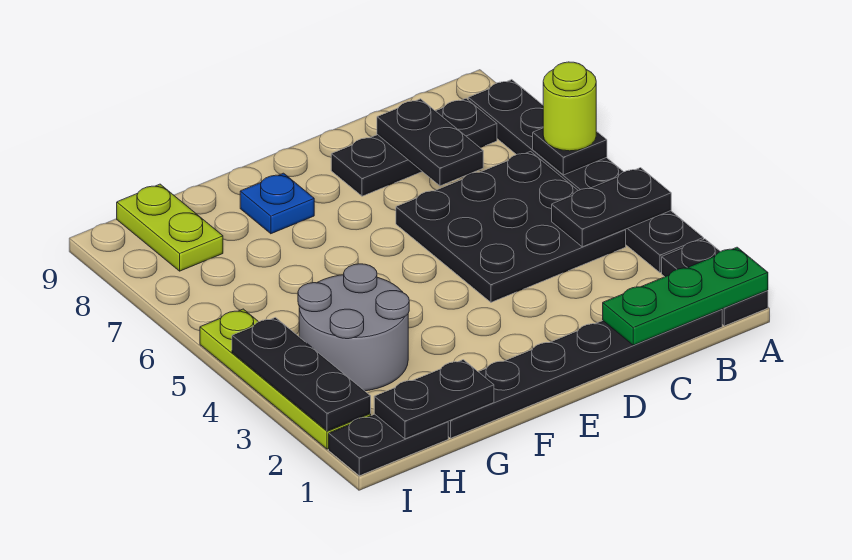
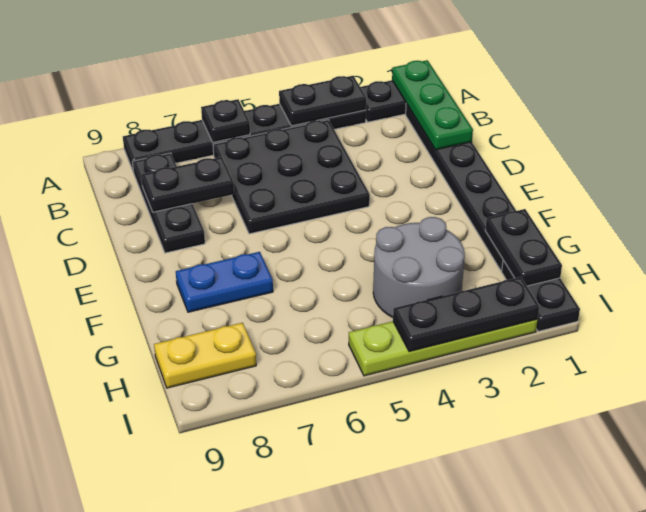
black plate A4:B4 level 2 -> black plate A3:A4 level 2
lime round brick A6 level 3 -> none
blue plate F8 level 1 -> blue plate F7:F8 level 1
lime plate H8:H9 level 1 -> yellow plate H8:H9 level 1

